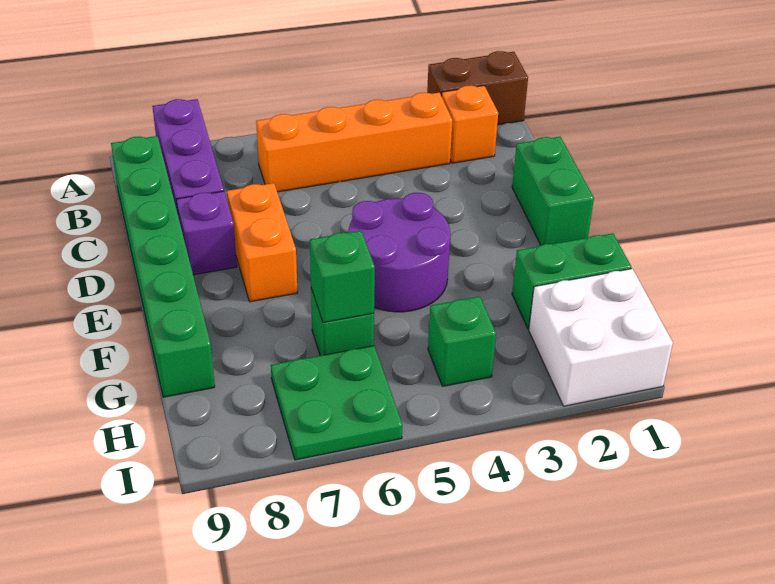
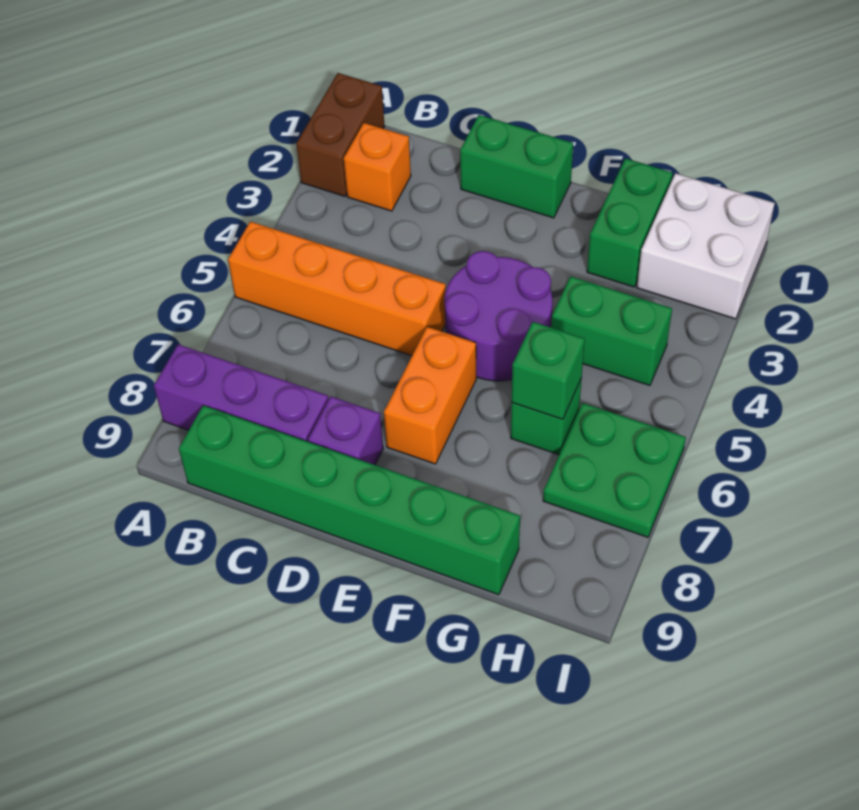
orange brick B3:B6 level 1 -> orange brick A5:D5 level 1
orange brick D7:E7 level 1 -> orange brick E6:E7 level 1
green brick H4 level 1 -> green brick G4:H4 level 1

